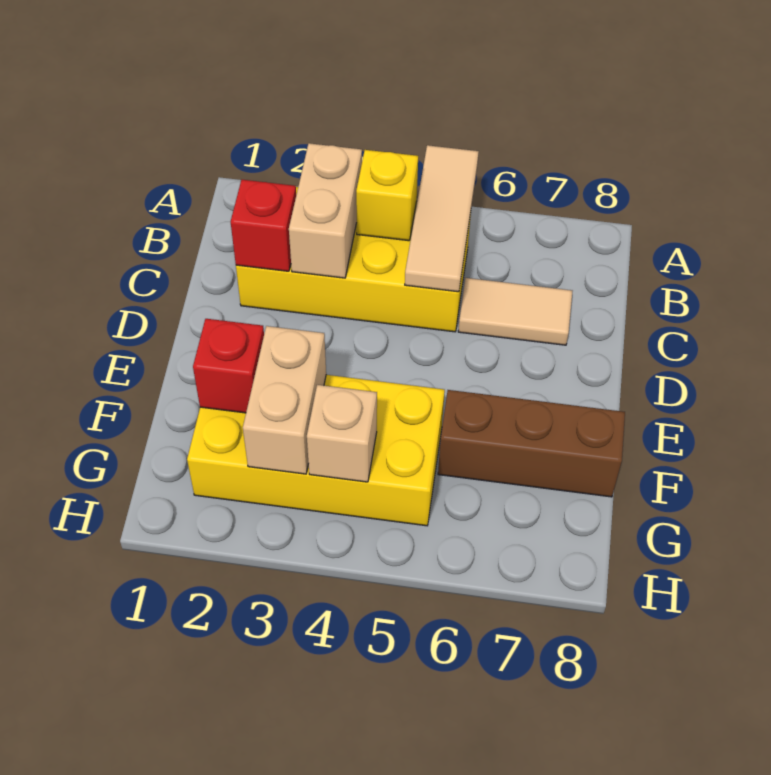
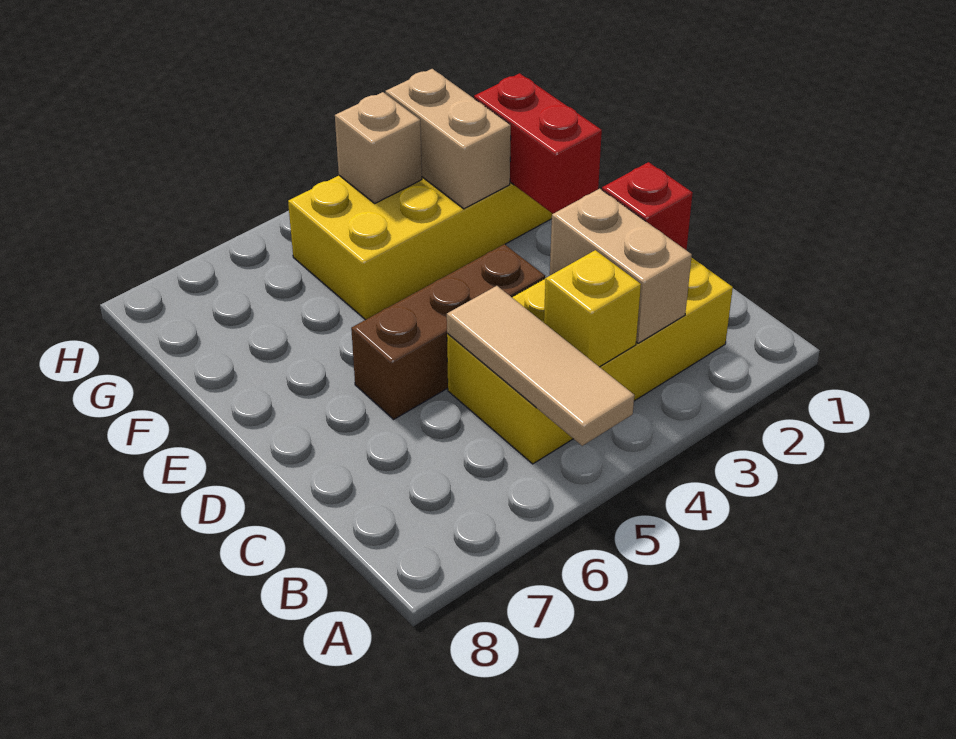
tan tile C6:C7 level 1 -> none
red brick F2 level 2 -> red brick E2:F2 level 2
brown brick F6:F8 level 1 -> brown brick D4:D6 level 1

